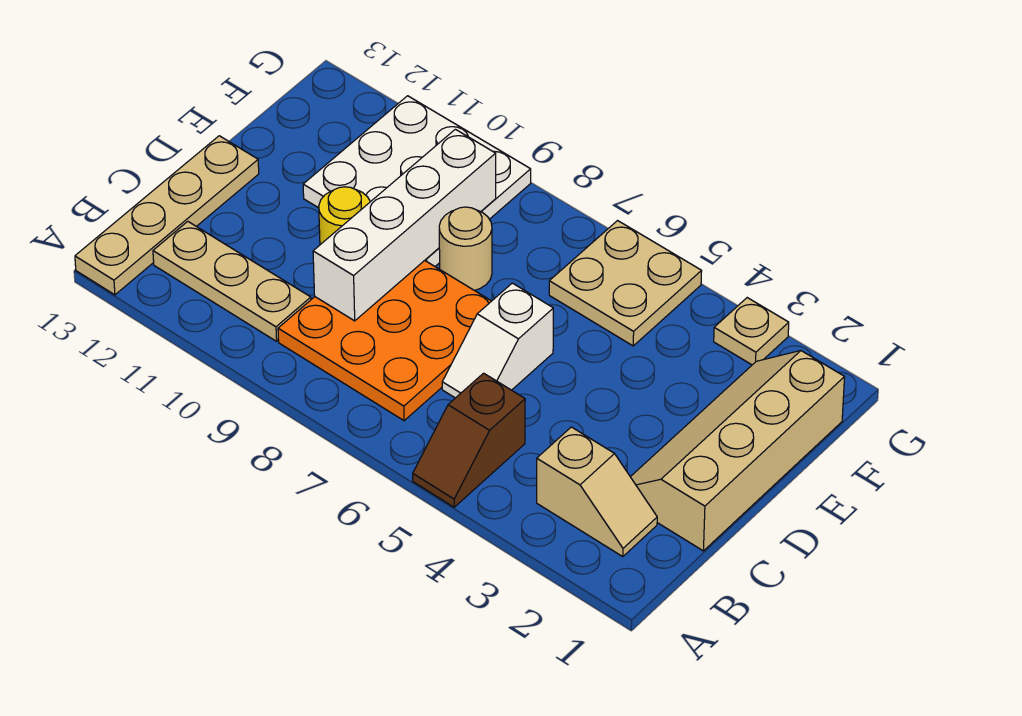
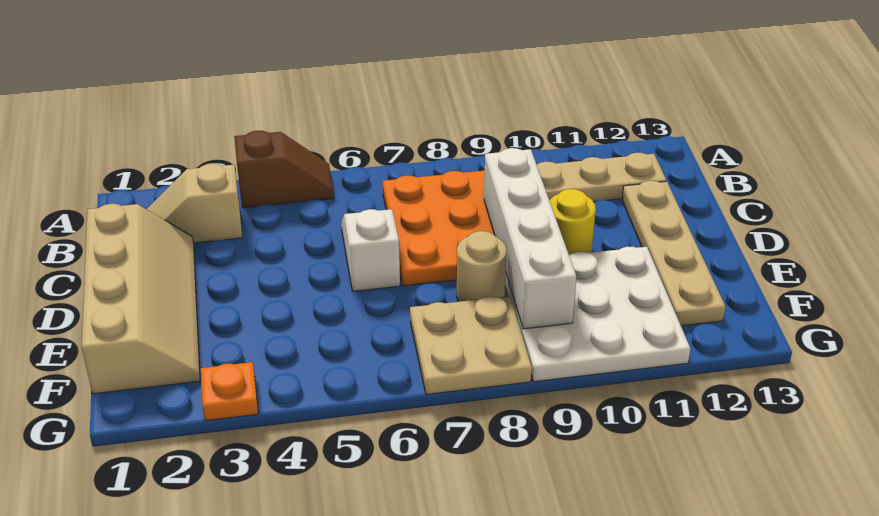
brown slope A5:B5 level 1 top B -> brown slope A4:A5 level 1 top 4
tan plate A13:D13 level 1 -> tan plate C12:F12 level 1
tan plate F5:G6 level 1 -> tan plate F7:G8 level 1
tan plate G3 level 1 -> orange plate G3 level 1

